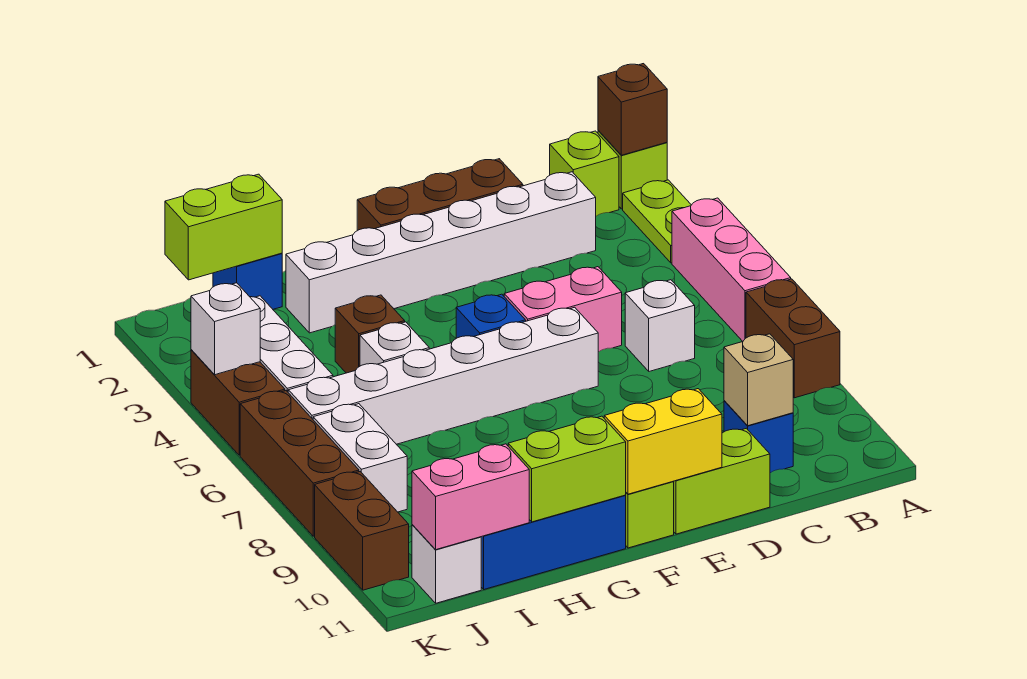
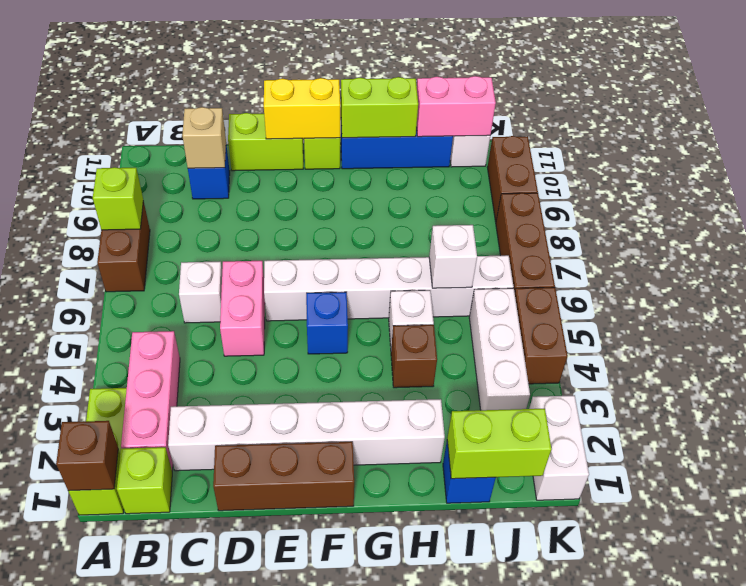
pink brick A4:A6 level 1 -> pink brick B2:B4 level 1
none -> lime brick A8 level 2
pink brick D5:E5 level 1 -> pink brick D5:D6 level 1
white brick J7:J8 level 1 -> white brick K1:K2 level 1
white brick K4 level 2 -> white brick I6 level 2

